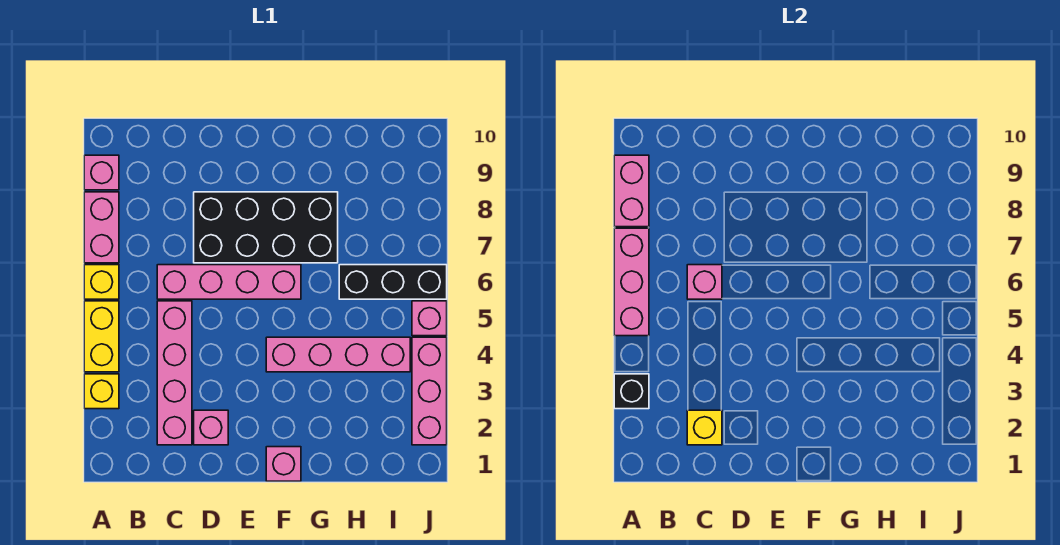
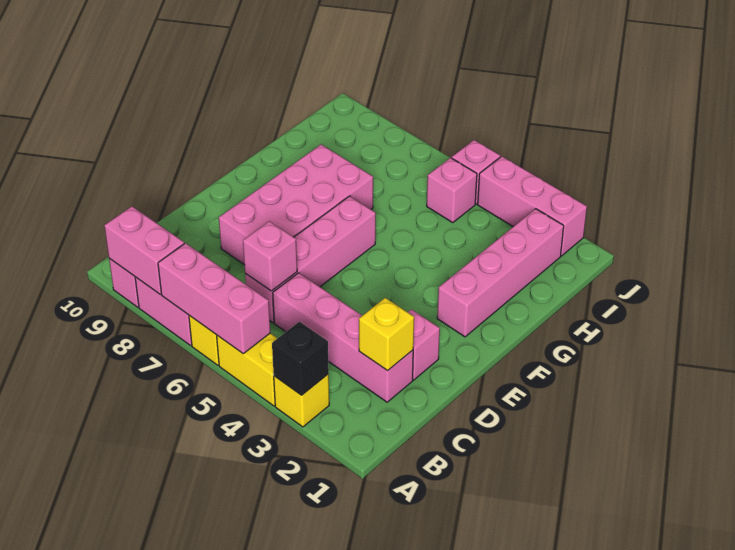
black brick D7:G8 level 1 -> pink brick D7:G8 level 1
pink brick F1 level 1 -> pink brick I5 level 1
pink brick F4:I4 level 1 -> pink brick F2:I2 level 1
black brick H6:J6 level 1 -> none

